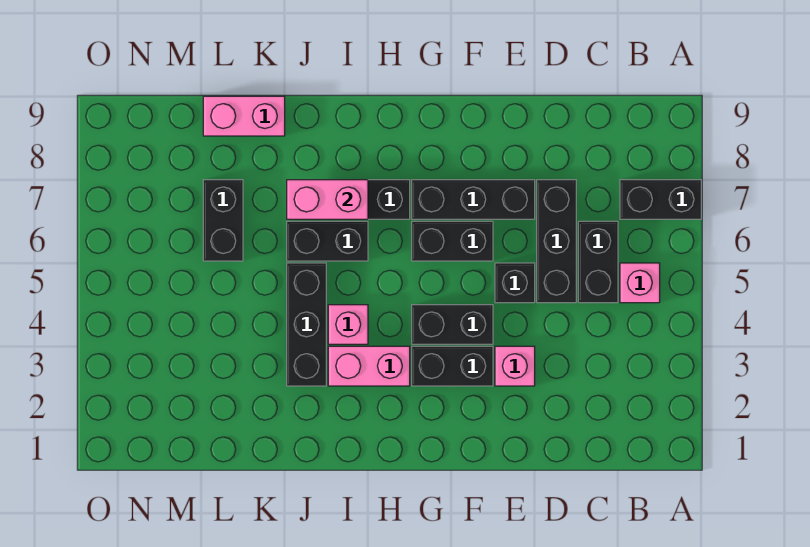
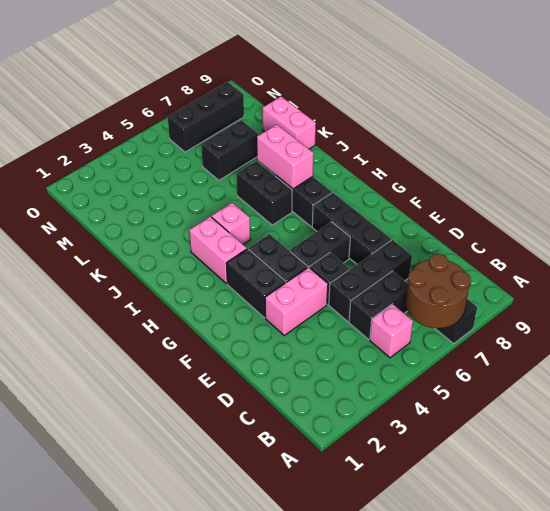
none -> brown round brick A6:B7 level 2
pink brick E3 level 1 -> pink brick E3:E4 level 1
black brick F6:G6 level 1 -> black brick F5:F6 level 1
black brick J3:J5 level 1 -> black brick N6:N8 level 1

